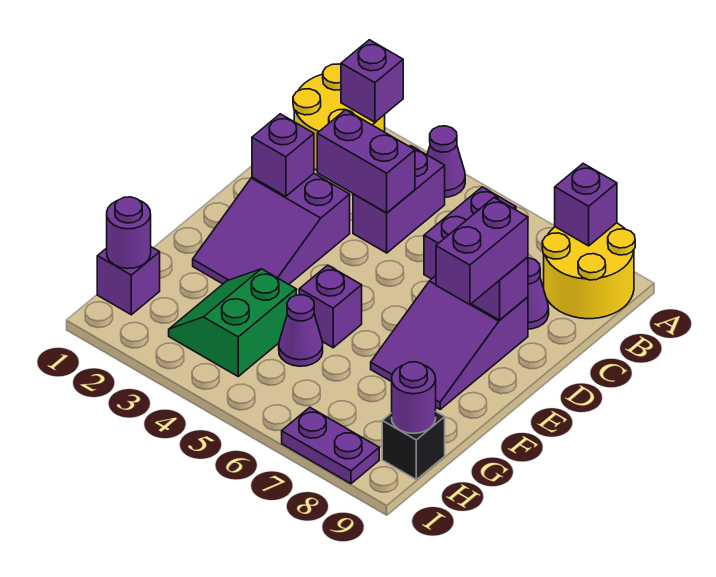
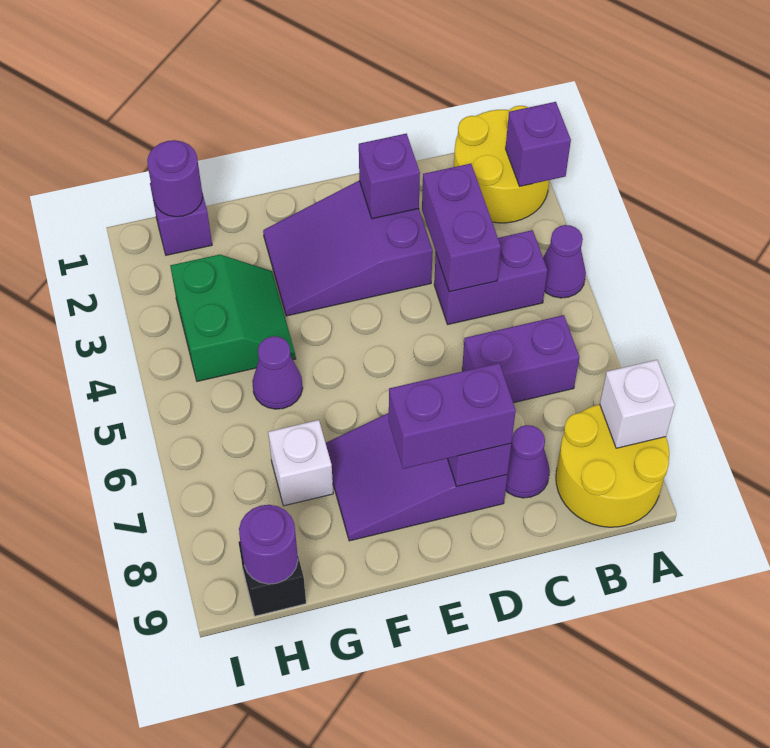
purple brick A8 level 2 -> white brick A8 level 2
purple brick F5 level 1 -> none
green slope G3:H4 level 1 top 4 -> green slope G3:H4 level 1 top H
none -> white brick G7 level 1
purple plate I7:I8 level 1 -> none

